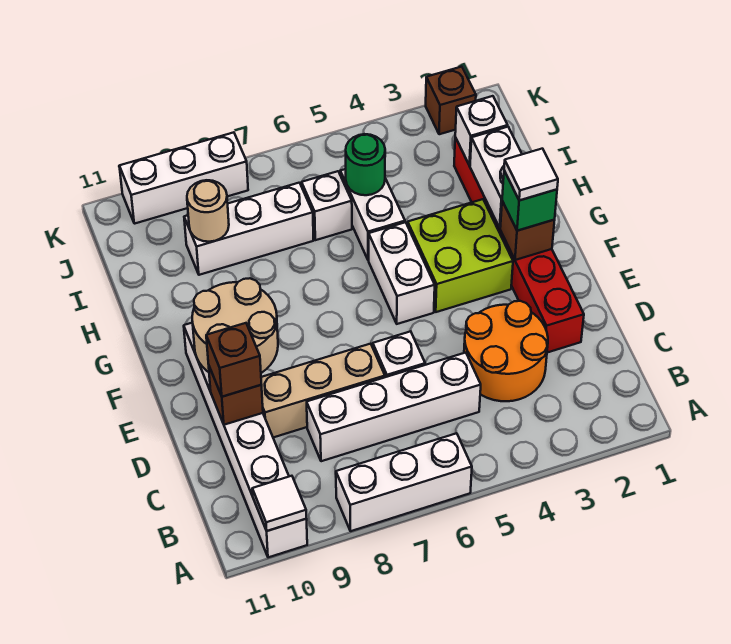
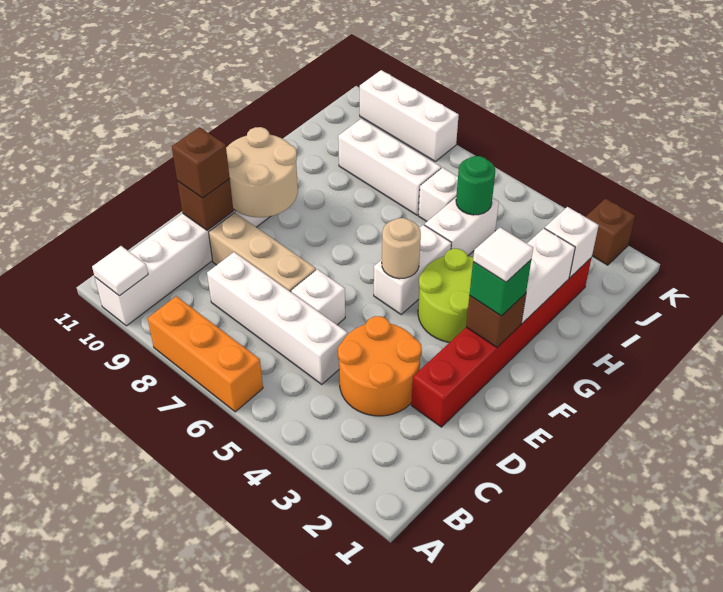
white brick A6:A8 level 1 -> orange brick A6:A8 level 1
lime brick F3:G4 level 1 -> lime round brick F3:G4 level 1
tan round brick I9 level 2 -> tan round brick F5 level 2

